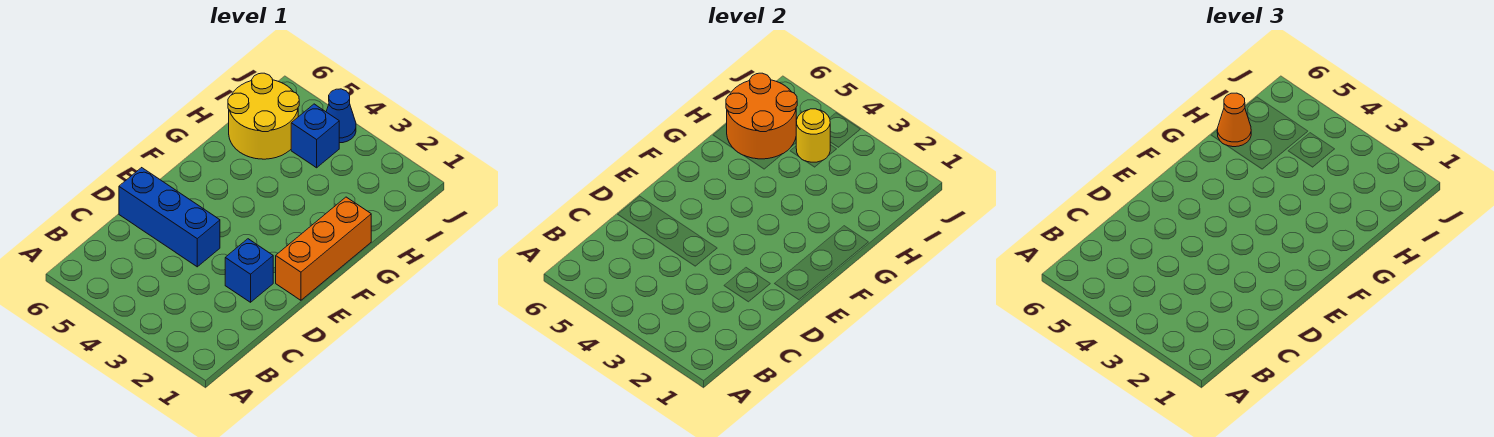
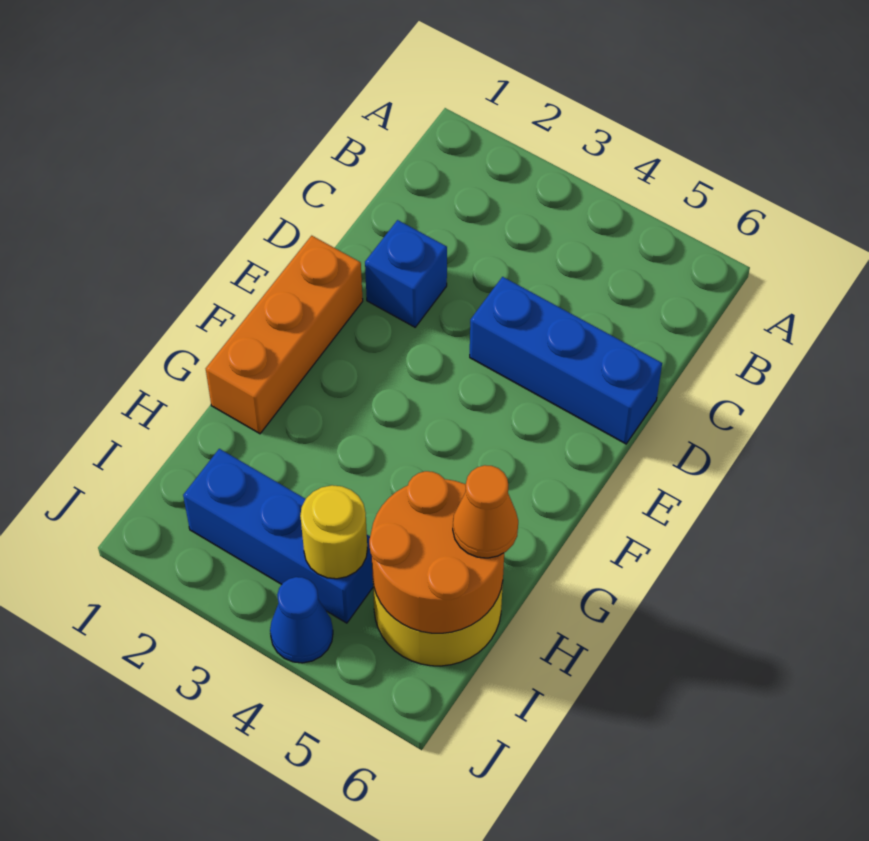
blue brick I4 level 1 -> blue brick I2:I4 level 1

